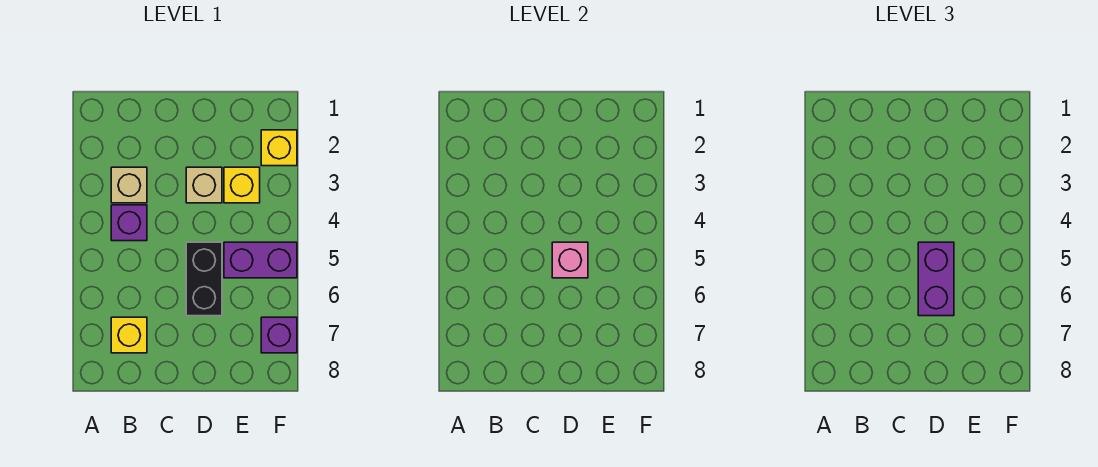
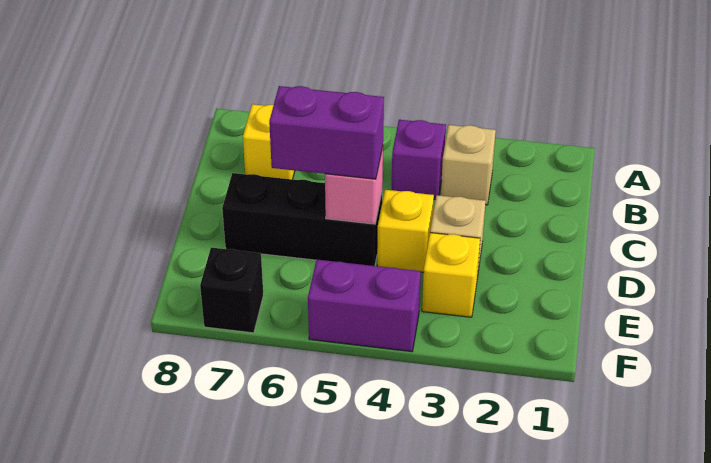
black brick D5:D6 level 1 -> black brick D5:D7 level 1
purple brick E5:F5 level 1 -> purple brick F4:F5 level 1
yellow brick F2 level 1 -> yellow brick D4 level 1
purple brick F7 level 1 -> black brick F7 level 1

